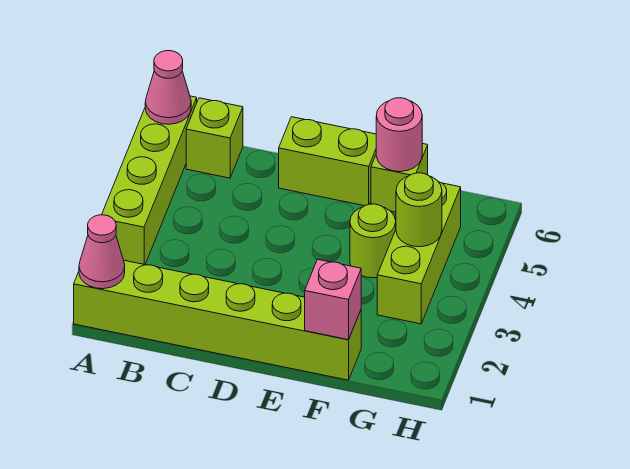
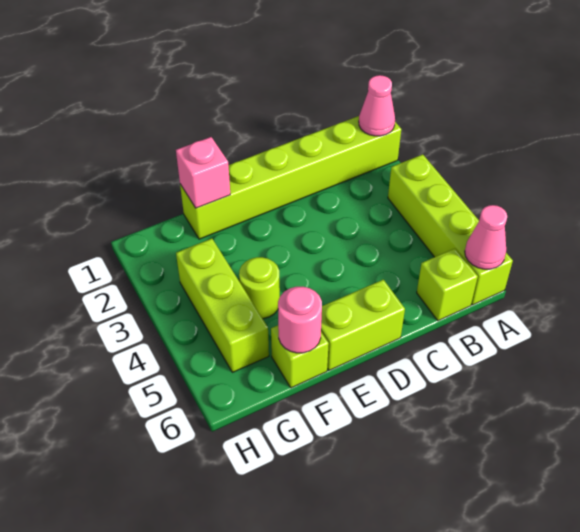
lime round brick G4 level 2 -> none

